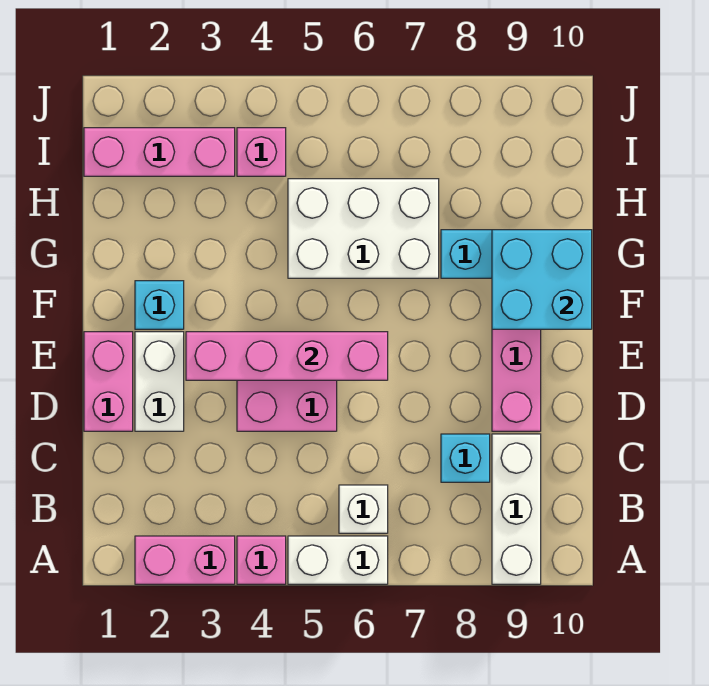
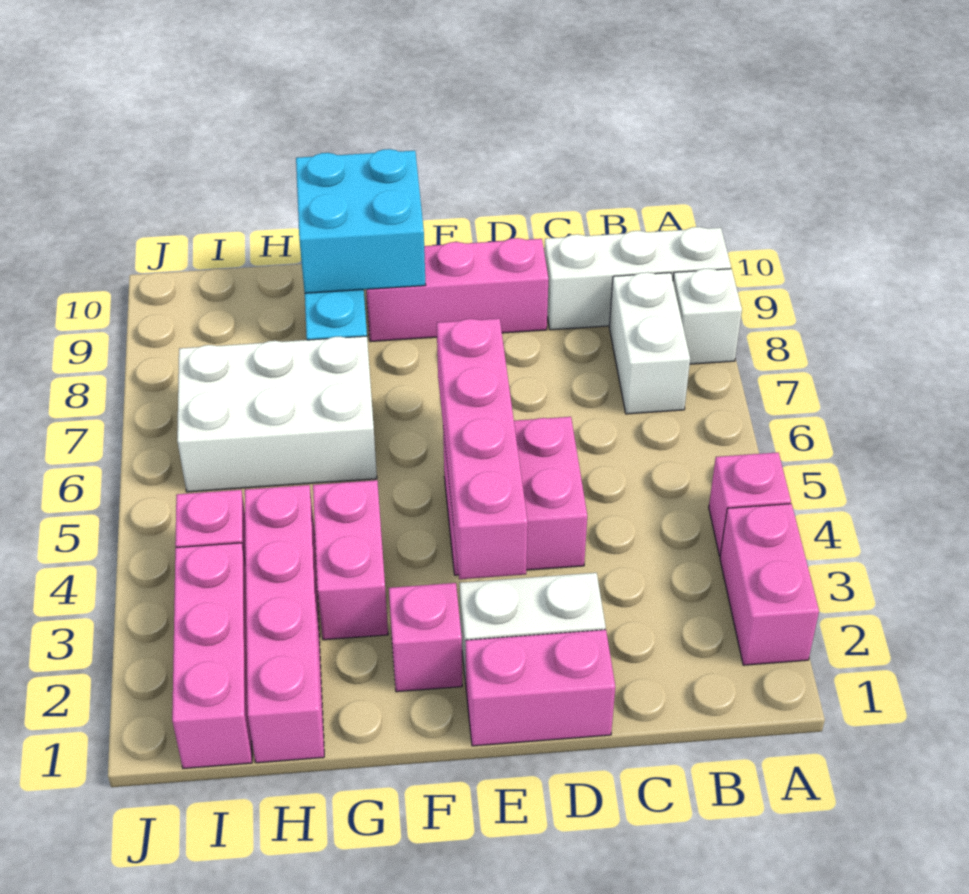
white brick A5:A6 level 1 -> white brick B7:B8 level 1
white brick B6 level 1 -> white brick A8 level 1
cyan brick C8 level 1 -> none
cyan brick F2 level 1 -> pink brick F2 level 1
none -> pink brick G3:G4 level 1
white brick G5:H7 level 1 -> white brick G6:I7 level 1
none -> pink brick H1:H4 level 1

